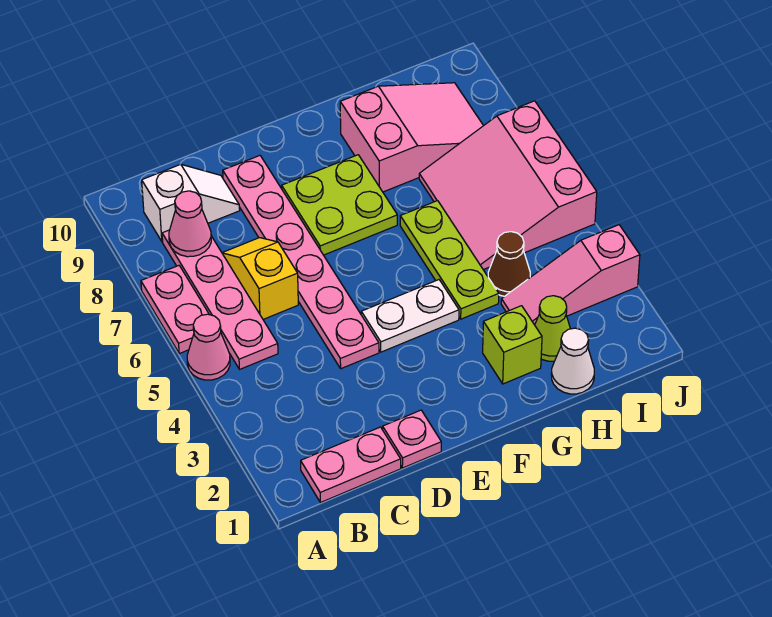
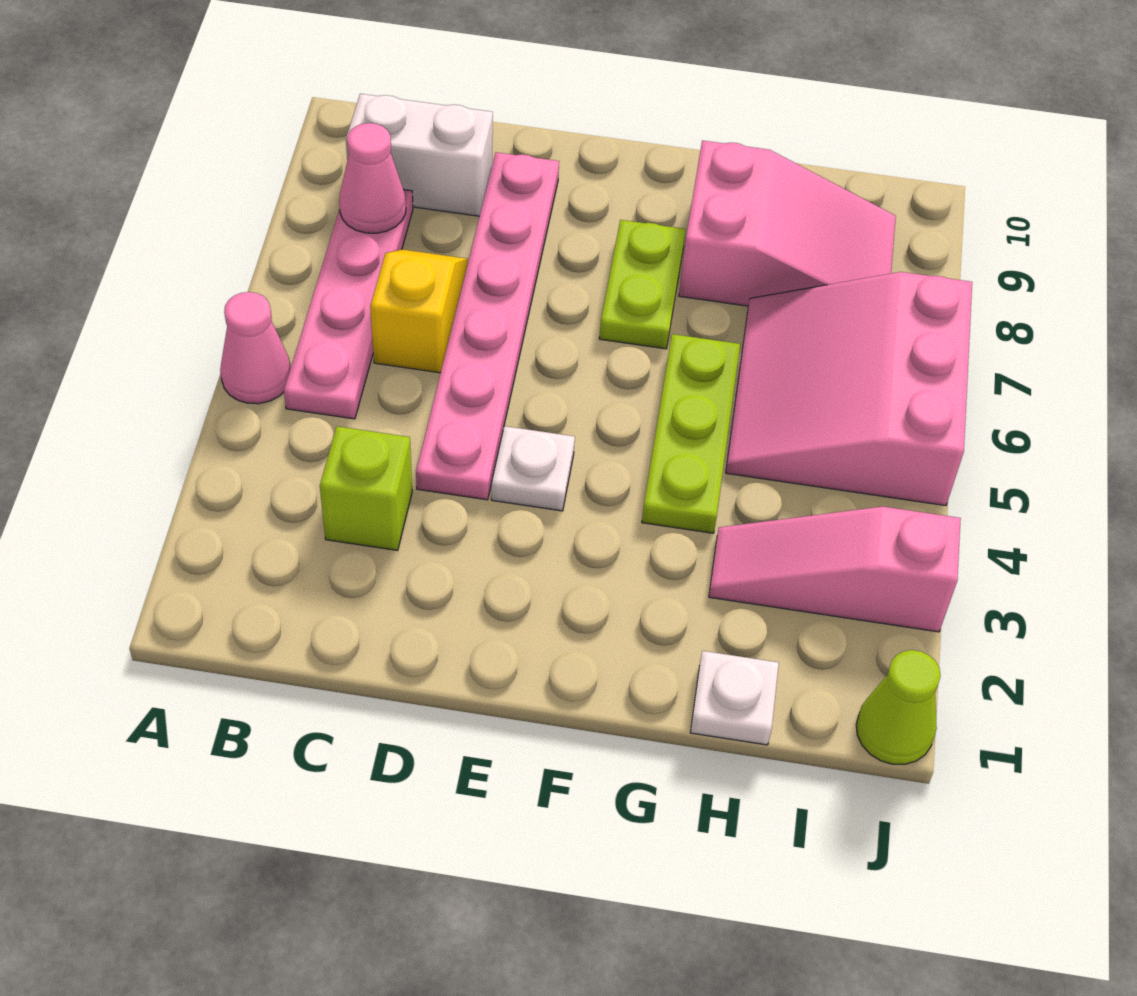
pink plate A6:A7 level 1 -> none
pink plate B1:C1 level 1 -> none
white slope B9:C9 level 1 top B -> white brick B9:C9 level 1
pink plate D1 level 1 -> none
white plate E4:F4 level 1 -> white plate E4 level 1
lime plate E7:F8 level 1 -> lime plate F7:F8 level 1
lime brick G2 level 1 -> lime brick C3 level 1
white cone H1 level 1 -> white plate H1 level 1
lime cone H2 level 1 -> lime cone J1 level 1
brown cone H4 level 1 -> none

